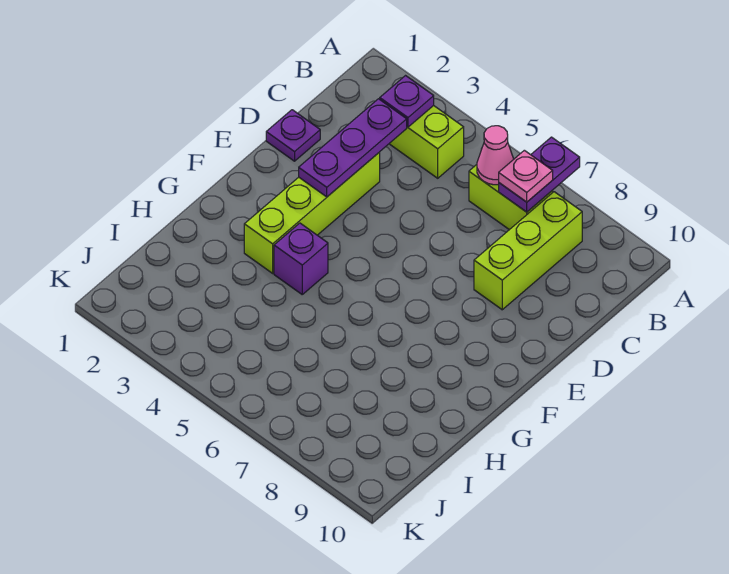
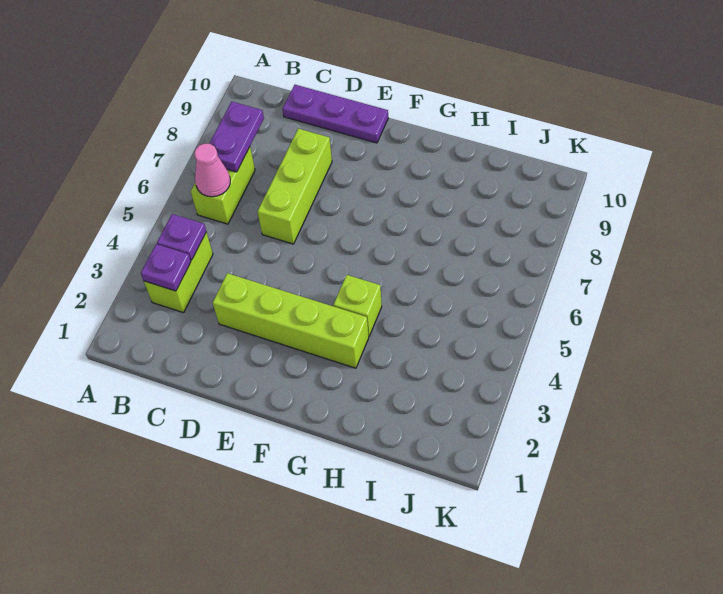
purple plate A7:B7 level 2 -> purple plate B7:B8 level 2
pink plate B7 level 3 -> none
lime brick B8:D8 level 1 -> lime brick D6:D8 level 1
purple plate C3:E3 level 2 -> purple plate C10:E10 level 1
purple plate D1 level 1 -> purple plate B4 level 2
purple brick G4 level 1 -> lime brick G4 level 1

